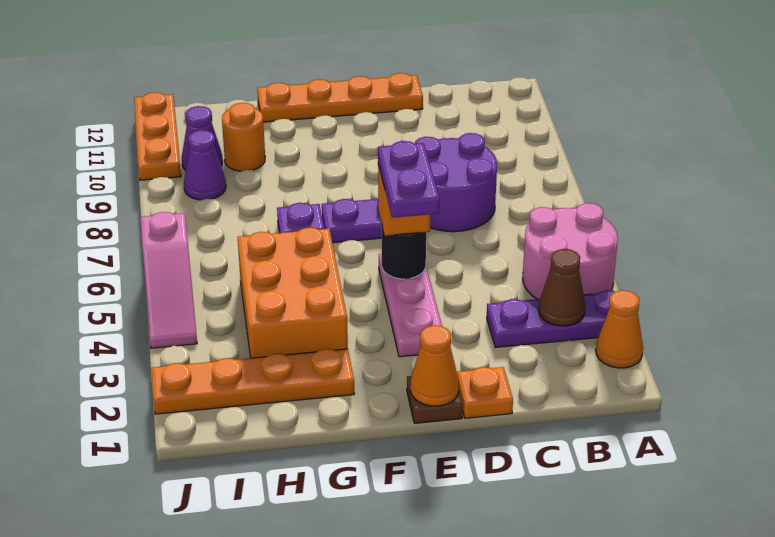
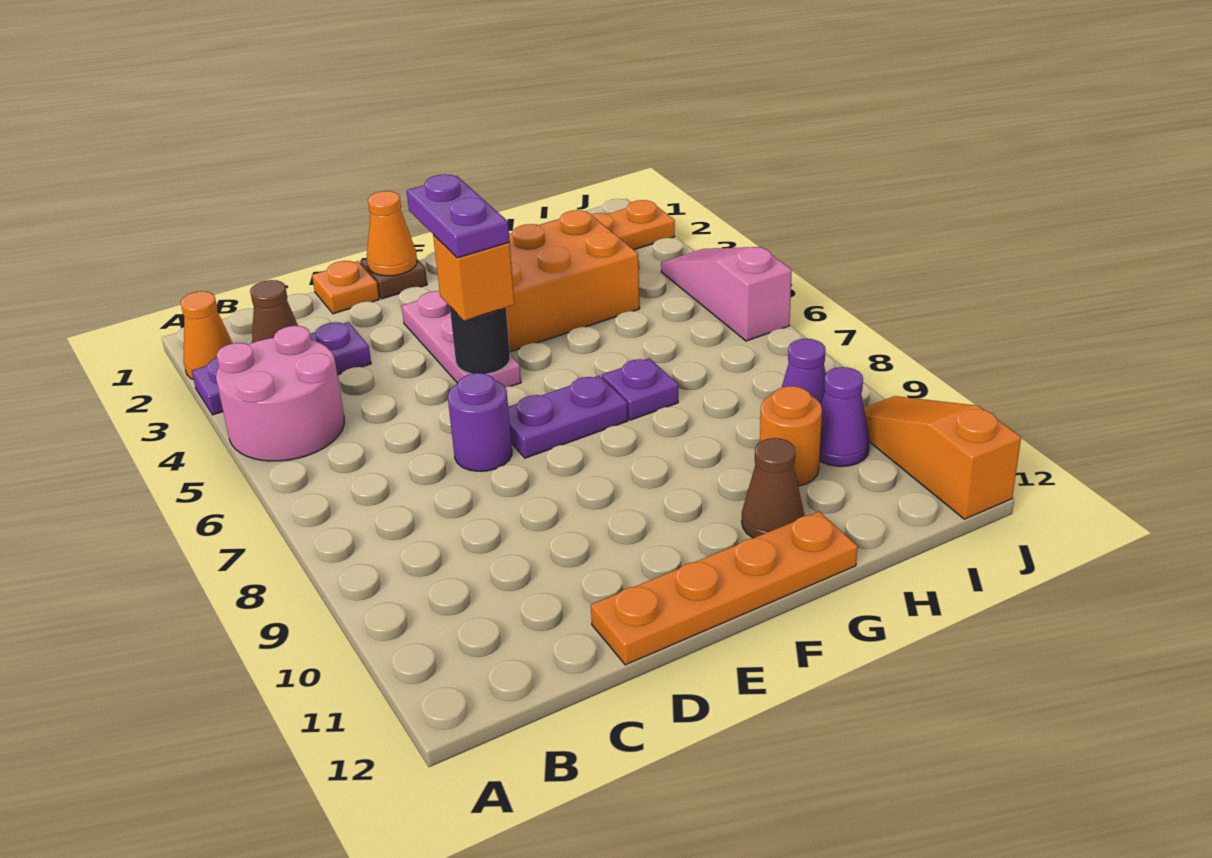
purple round brick C7:D8 level 1 -> purple round brick D7 level 1
orange brick G3:H5 level 1 -> orange brick F3:H4 level 1
none -> brown cone G11 level 1
orange plate J10:J12 level 1 -> orange slope J10:J12 level 1 top 12

